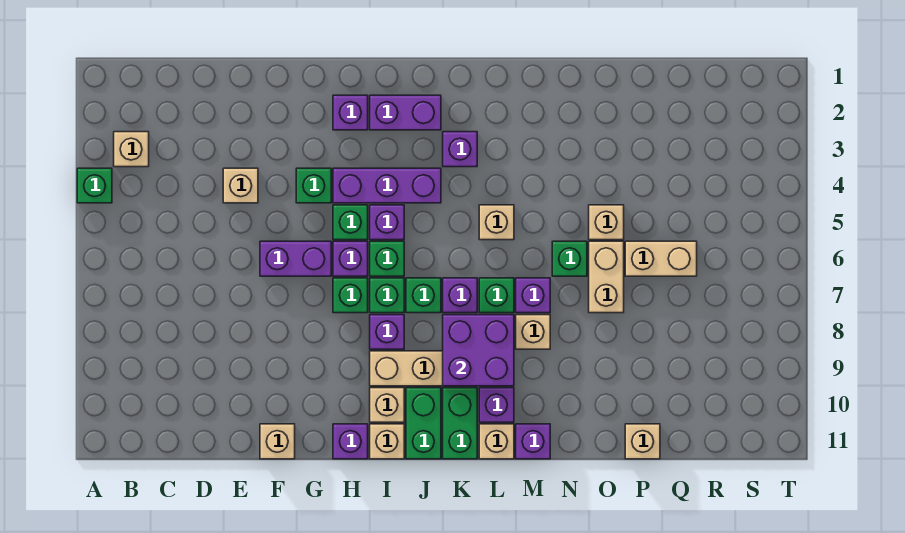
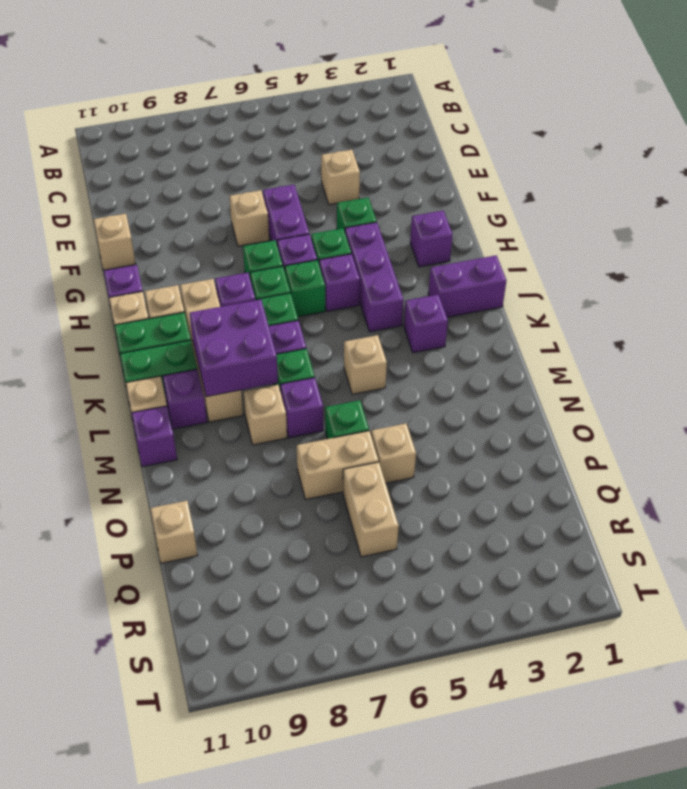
green brick A4 level 1 -> none
tan brick B3 level 1 -> tan brick F7 level 1
purple brick I2:J2 level 1 -> purple brick J1:J2 level 1

